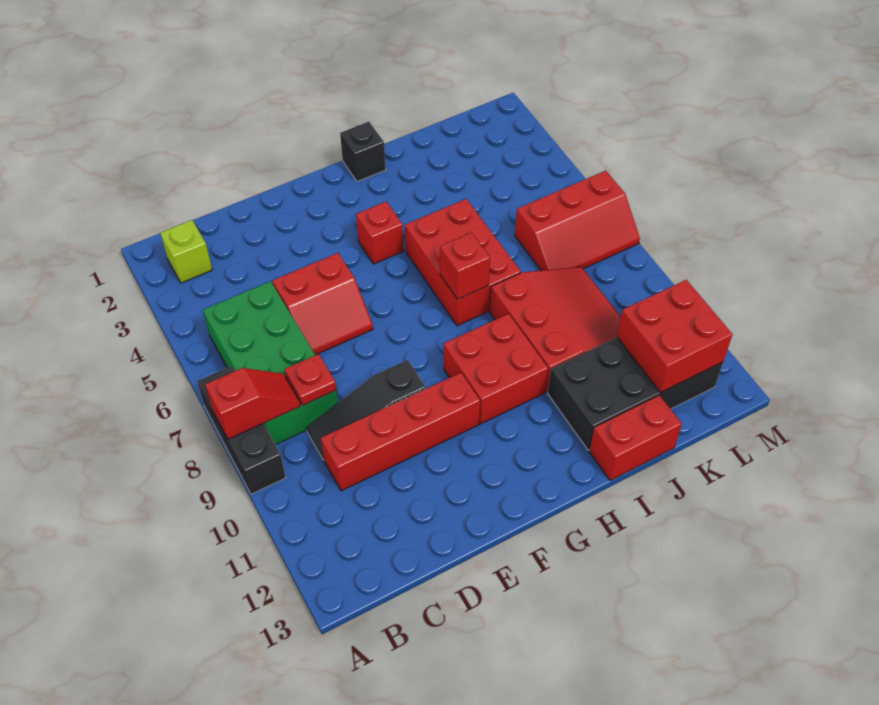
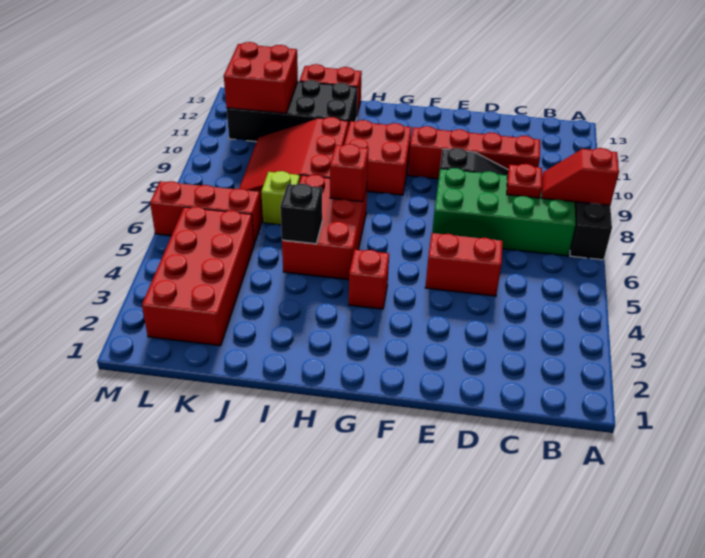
lime brick B2 level 1 -> lime brick J7 level 1
green brick B5:C8 level 1 -> green brick B7:E8 level 1
black brick H1 level 1 -> black brick I5 level 2
none -> red brick K2:L5 level 1

